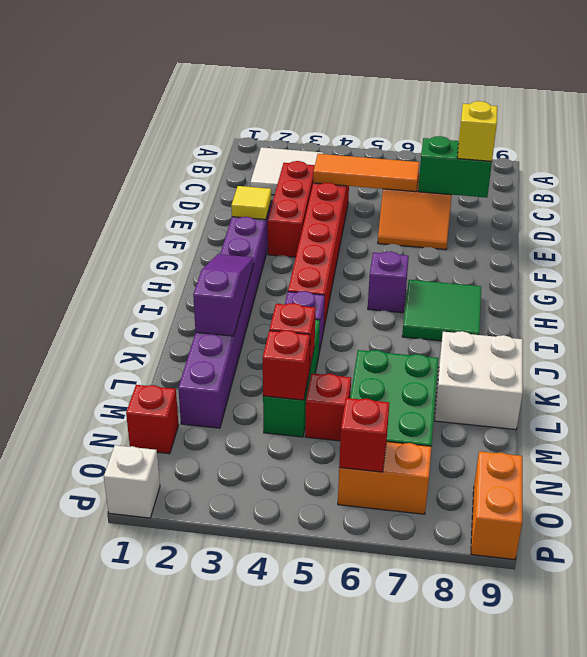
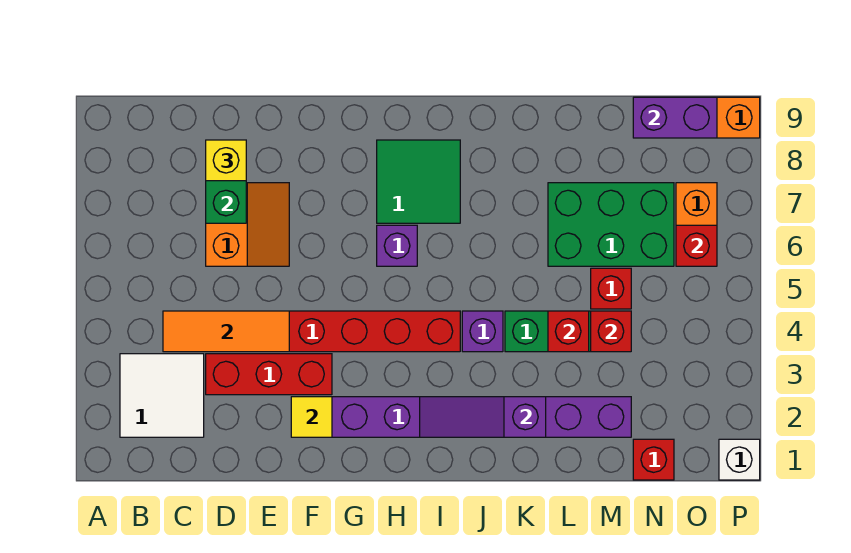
orange tile D4:D6 level 2 -> orange tile C4:E4 level 2
white brick K8:L9 level 1 -> none
none -> purple brick N9:O9 level 2

